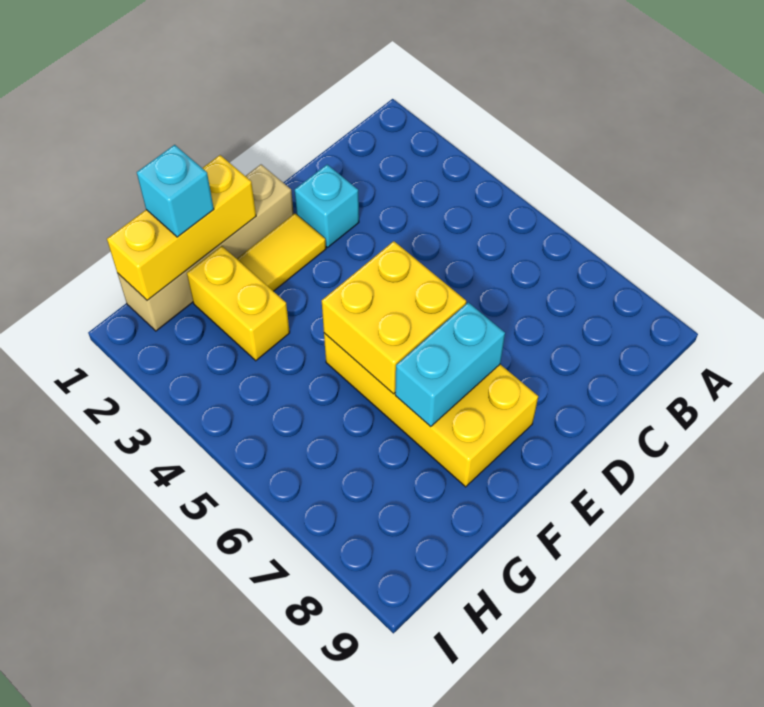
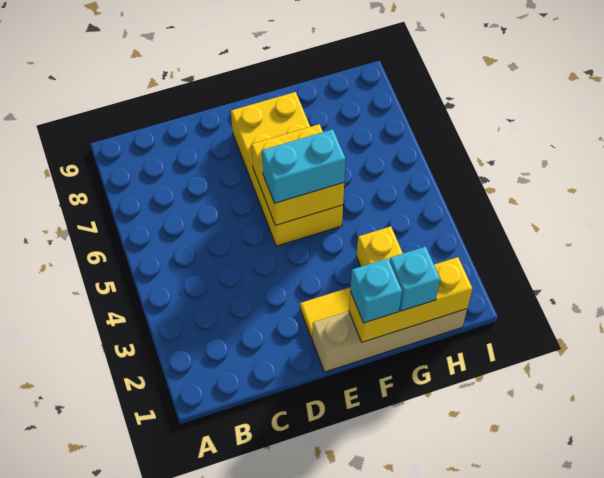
cyan brick D2 level 1 -> cyan brick F1 level 3
cyan brick E7:F7 level 2 -> cyan brick E5:F5 level 3

